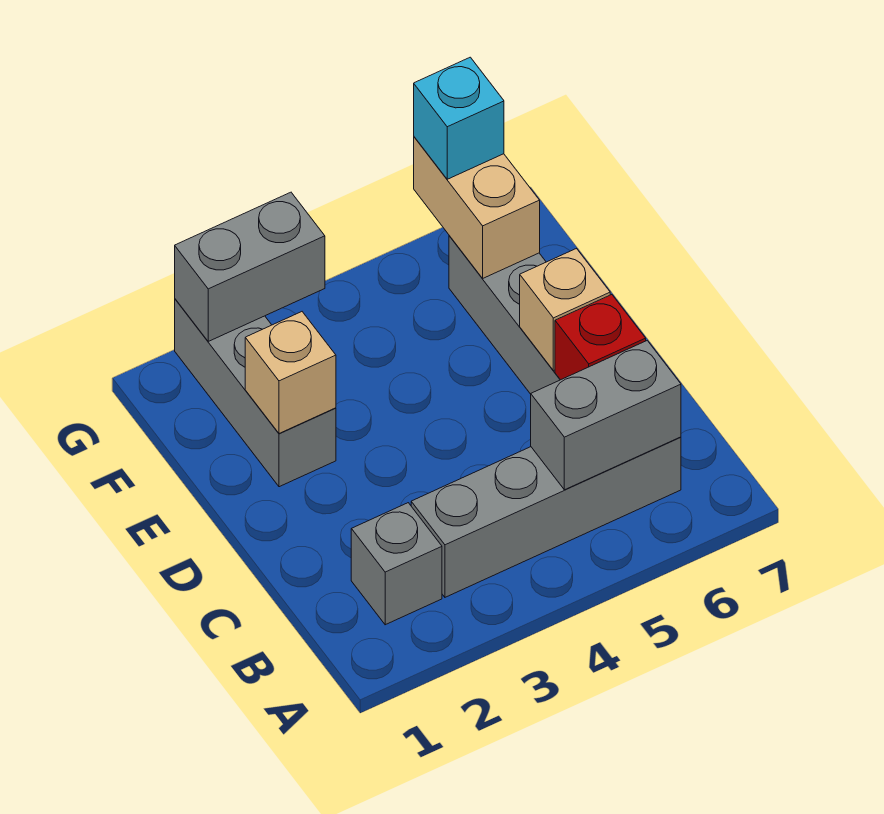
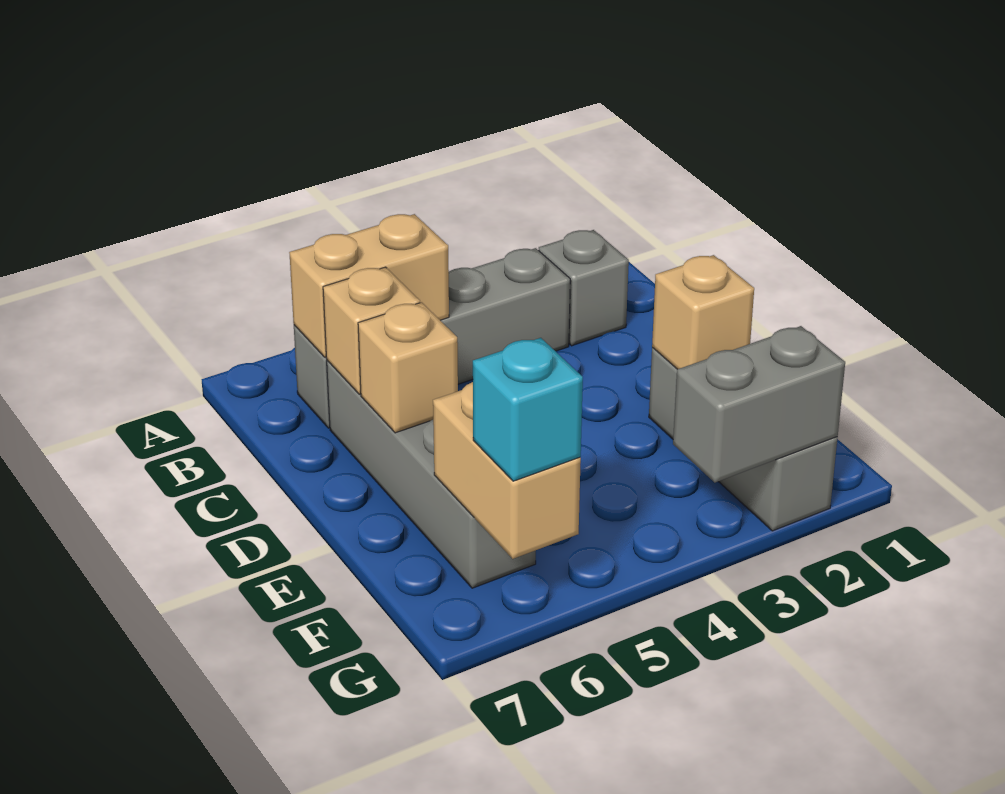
grey brick B5:B6 level 2 -> tan brick B5:B6 level 2
red brick C6 level 2 -> tan brick C6 level 2

